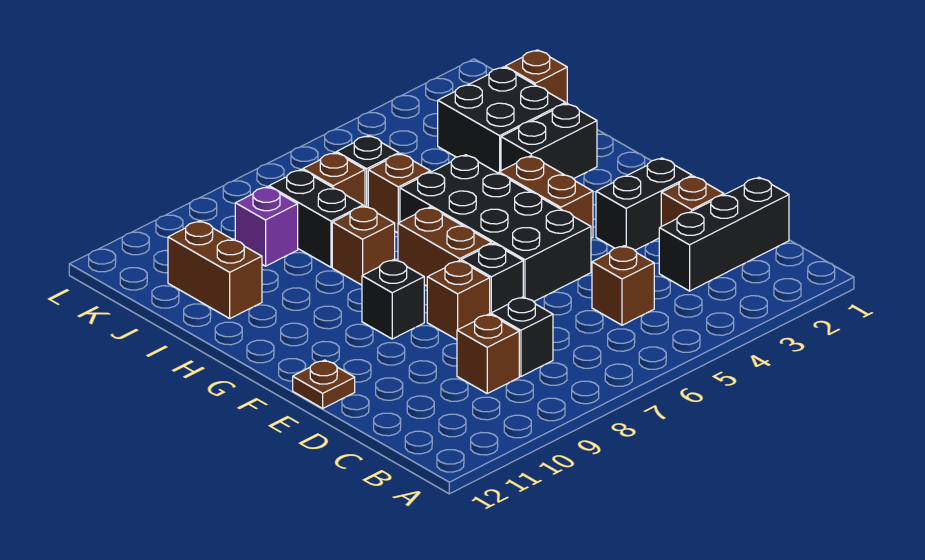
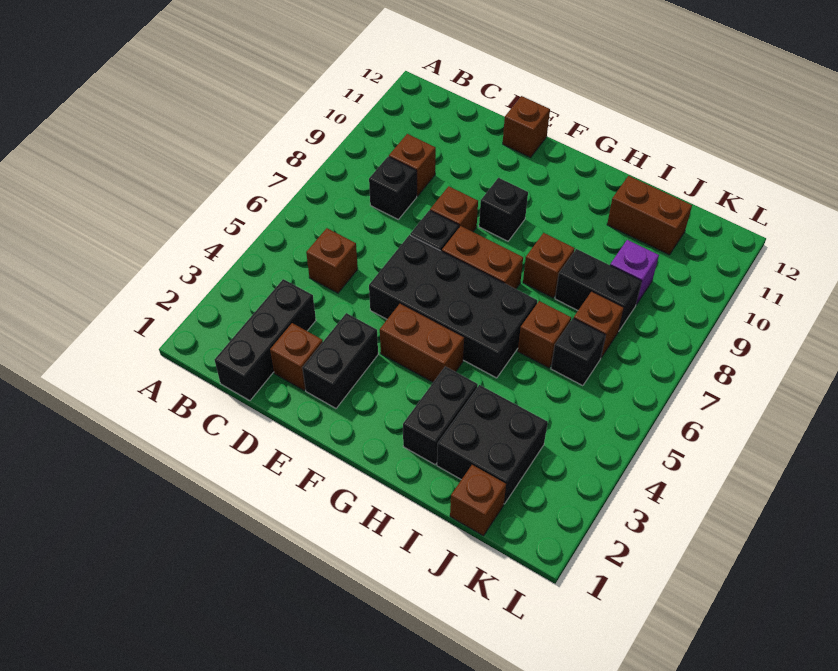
brown plate E12 level 1 -> brown brick E12 level 1

